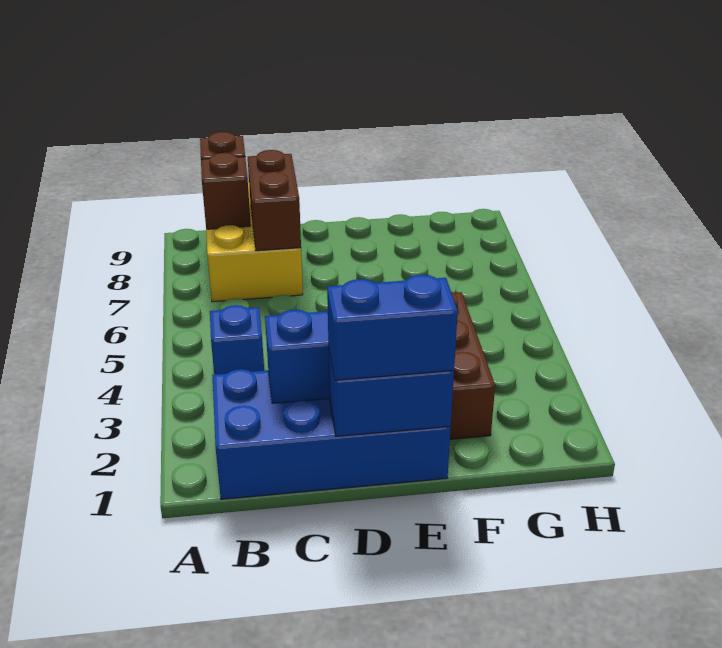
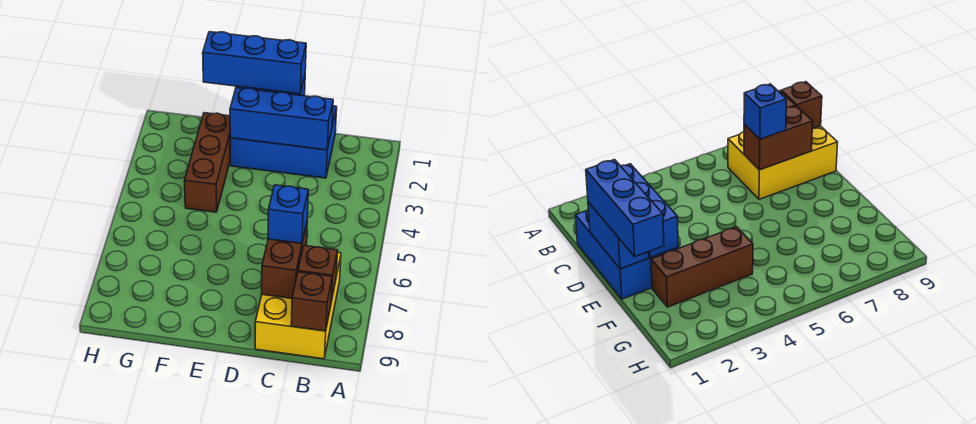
blue brick B1:E2 level 1 -> blue brick C1:E2 level 1
blue brick B4 level 1 -> blue brick C7 level 3
blue brick D1:E1 level 3 -> blue brick D1:F1 level 3

